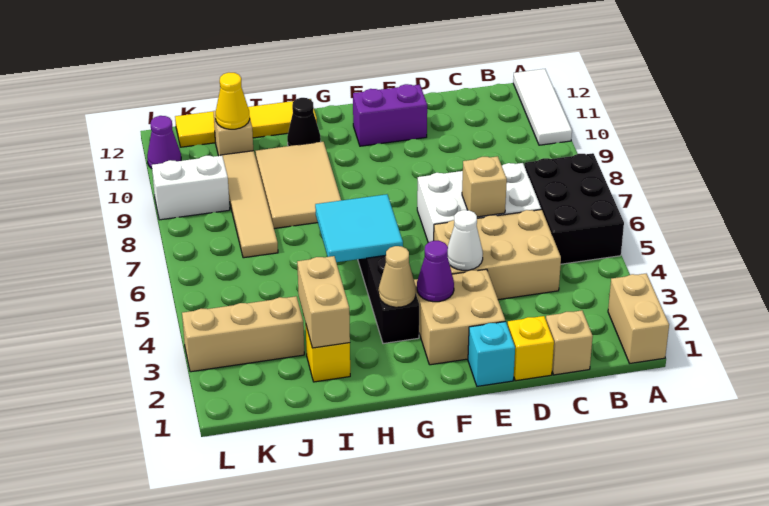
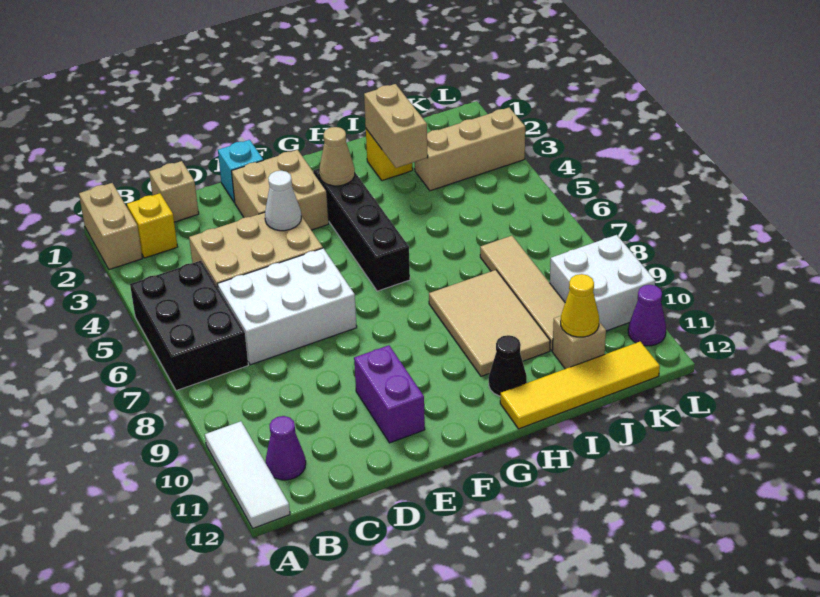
yellow brick D1 level 1 -> yellow brick B2 level 1
tan brick D6 level 2 -> none
purple brick E11:F11 level 1 -> purple brick E10:E11 level 1
purple cone F3 level 2 -> purple cone B11 level 1
cyan tile G5:H6 level 2 -> none
white brick K9:L9 level 1 -> white brick K9:L10 level 1

